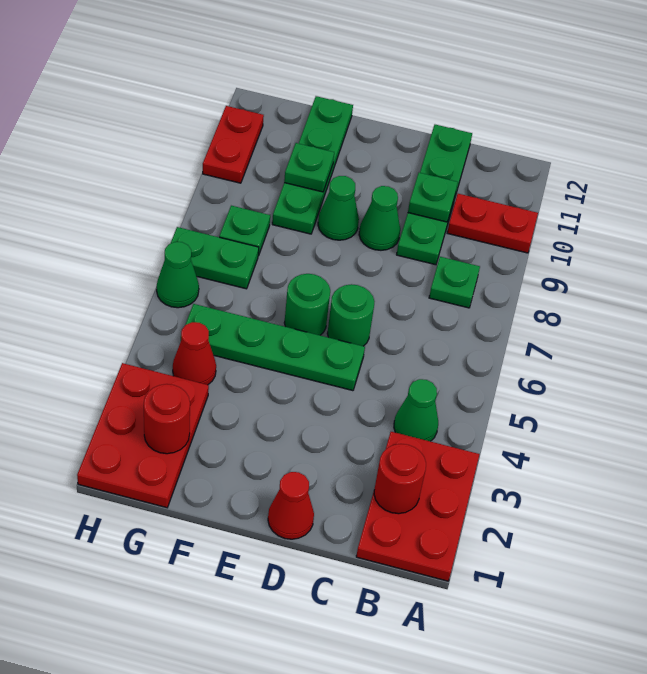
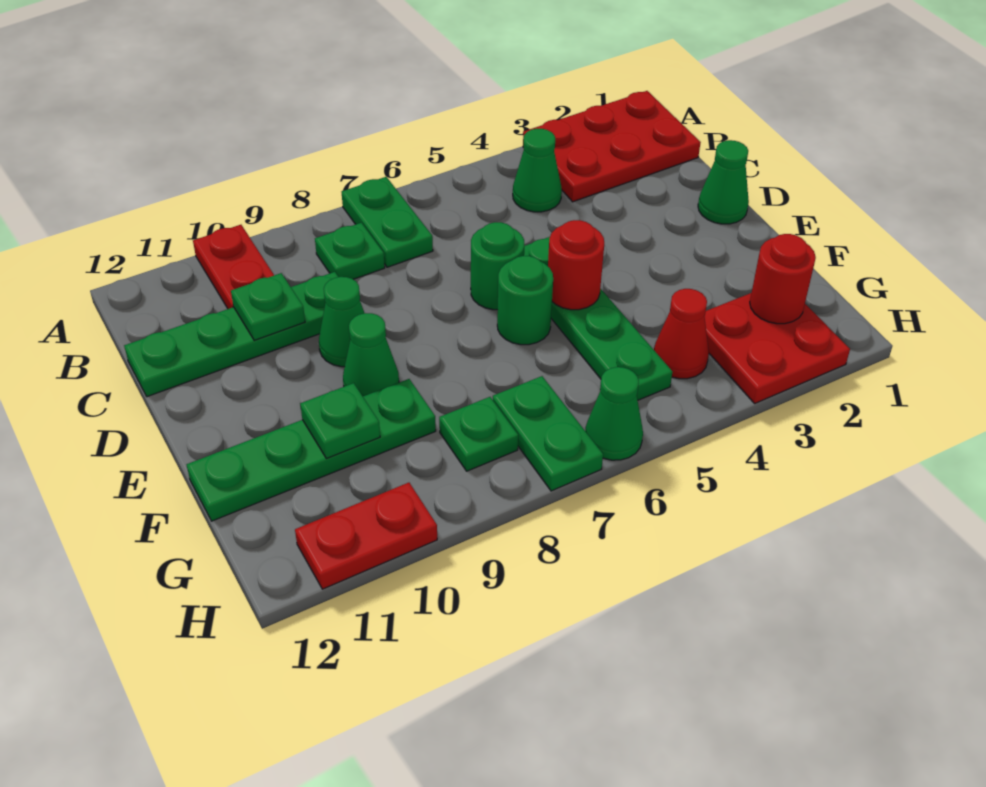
none -> green plate A7:B7 level 1
red round brick B2 level 2 -> red round brick E5 level 2
red cone D1 level 1 -> green cone D1 level 1
red plate G1:H3 level 1 -> red plate G2:H3 level 1

